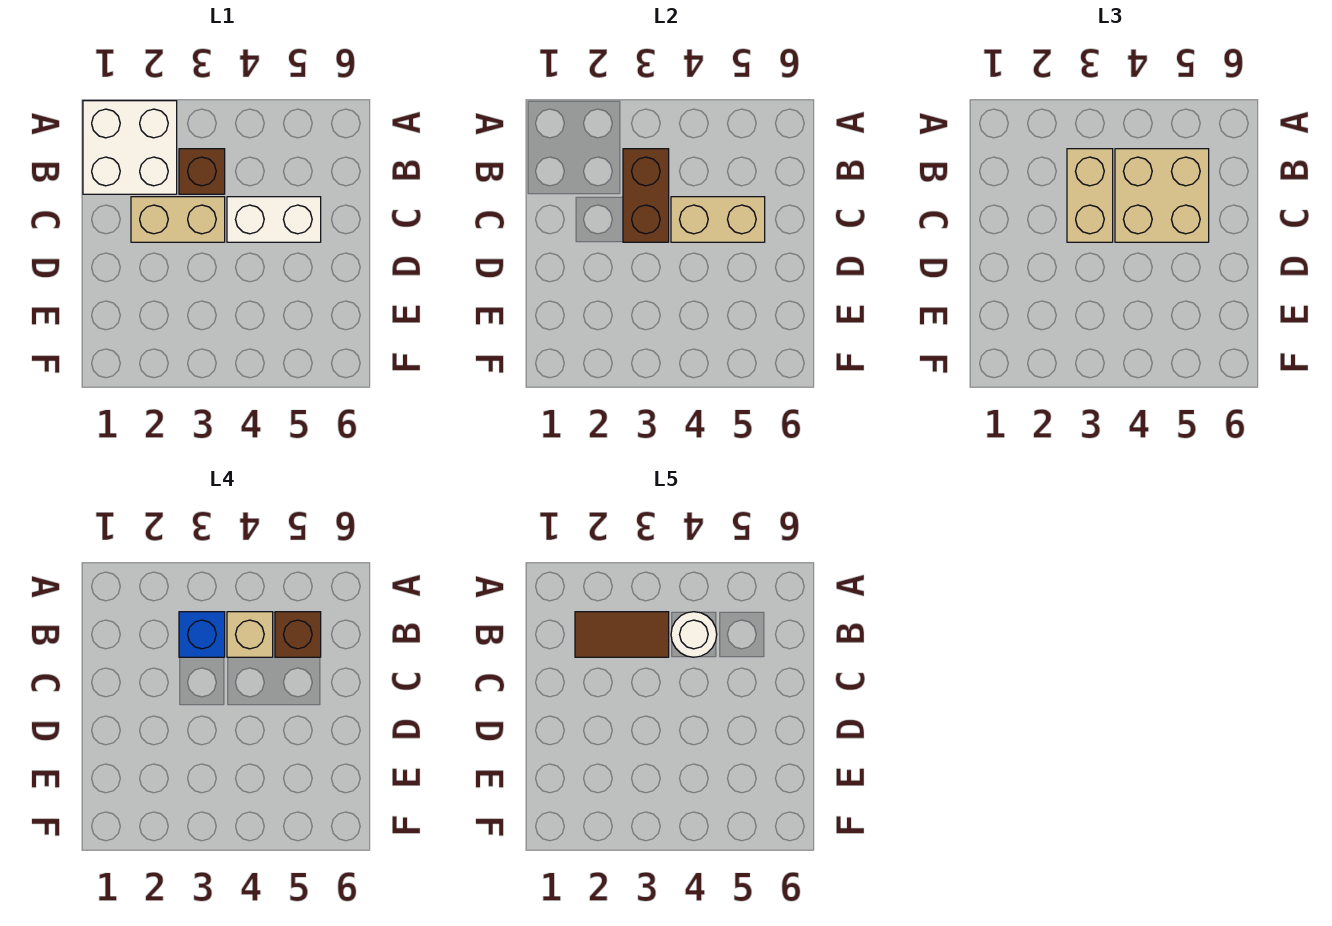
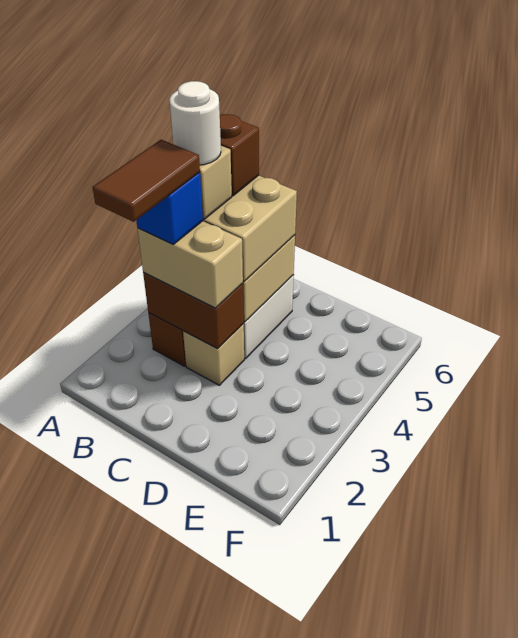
white brick A1:B2 level 1 -> none
tan brick C2:C3 level 1 -> tan brick C3 level 1

